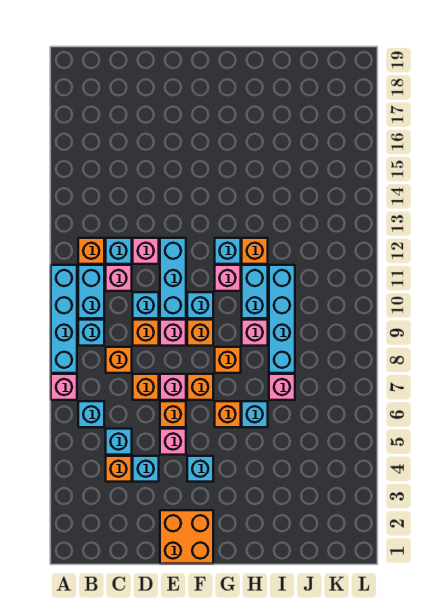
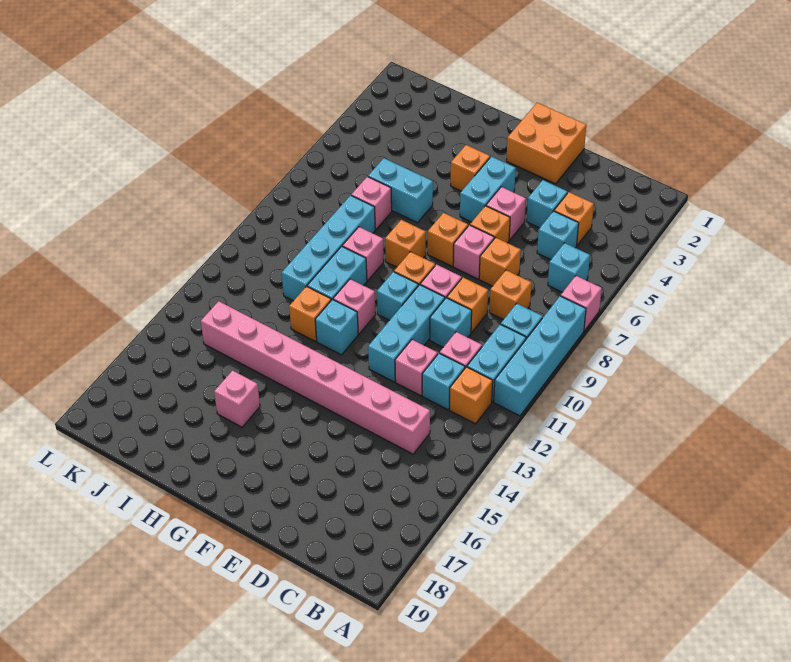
none -> pink brick C14:J14 level 1
cyan brick F4 level 1 -> cyan brick F4:F5 level 1
orange brick G6 level 1 -> orange brick G4 level 1
cyan brick H6 level 1 -> cyan brick H6:I6 level 1
none -> pink brick H16 level 1

